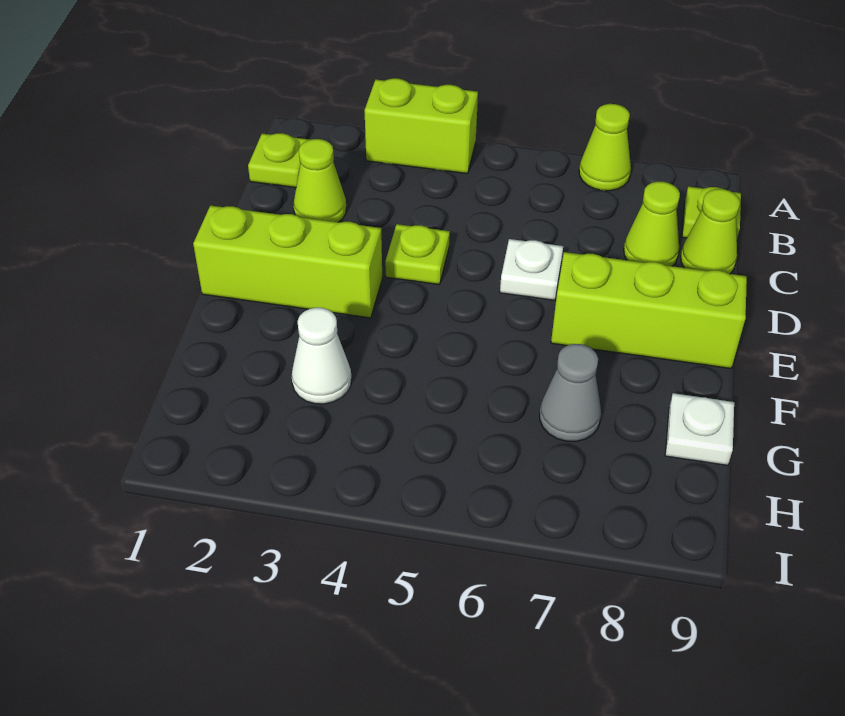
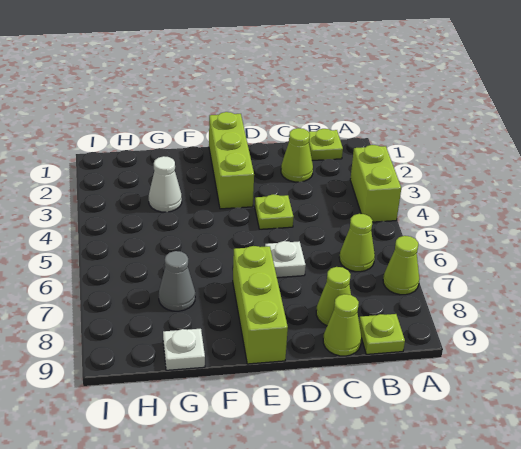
none -> lime cone B6 level 1

